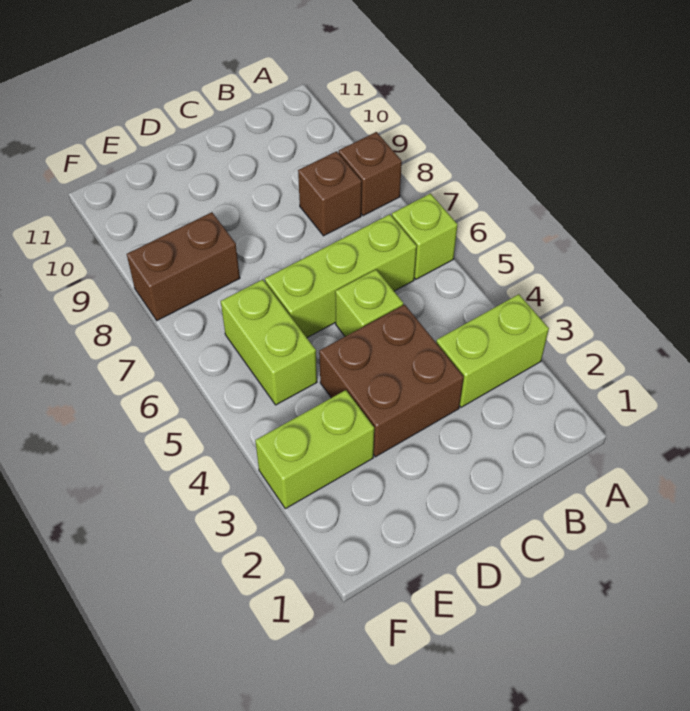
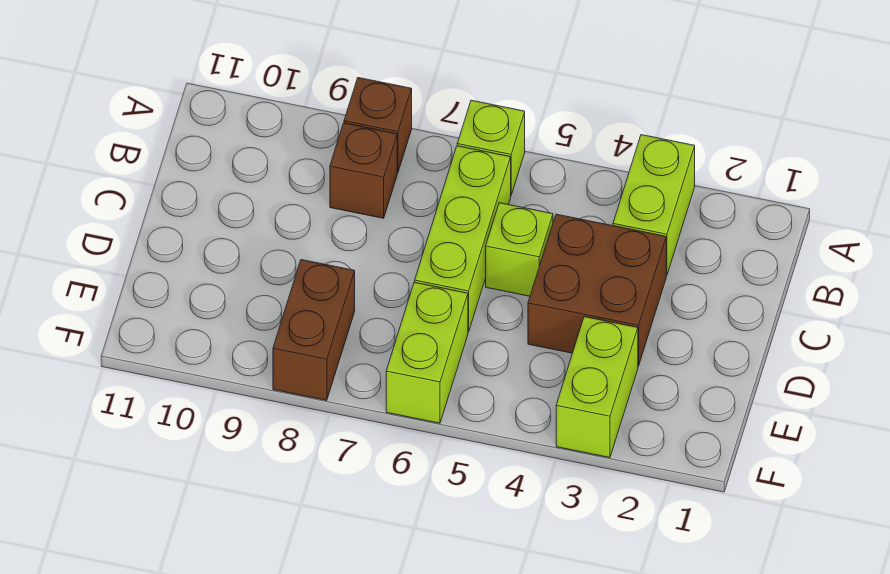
lime brick E5:E6 level 1 -> lime brick E6:F6 level 1

